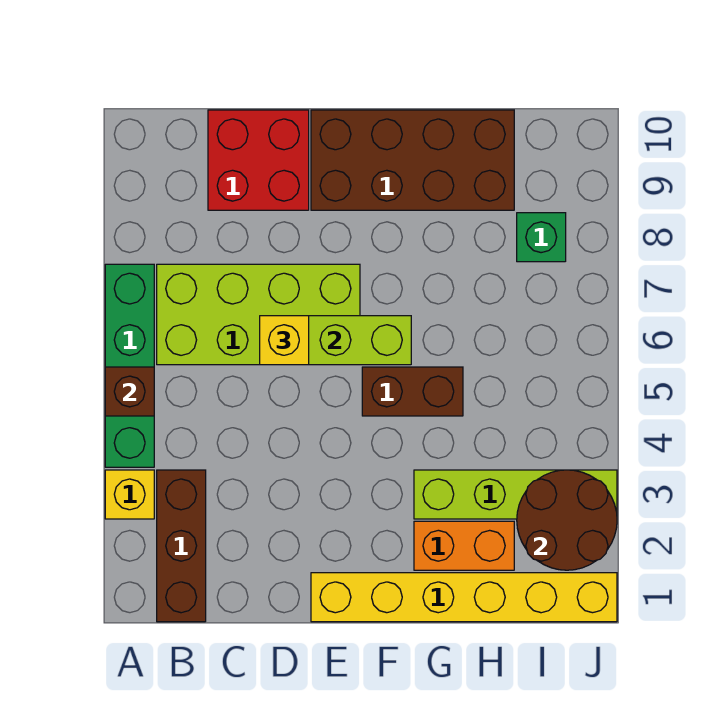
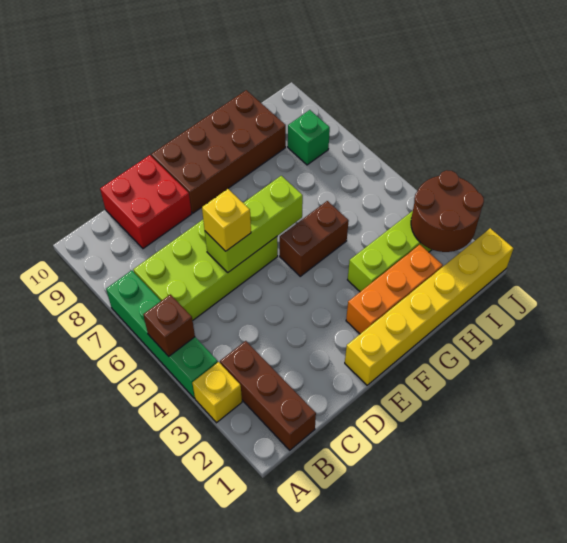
orange brick G2:H2 level 1 -> orange brick F2:H2 level 1

